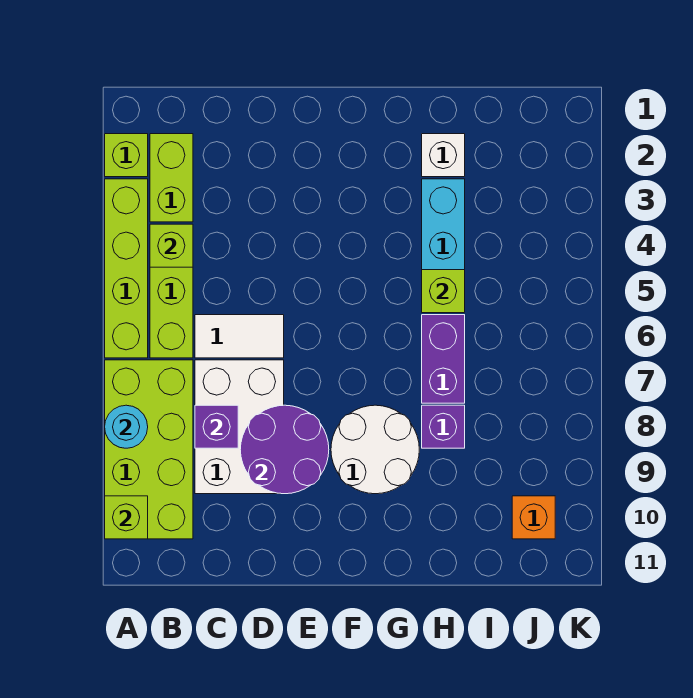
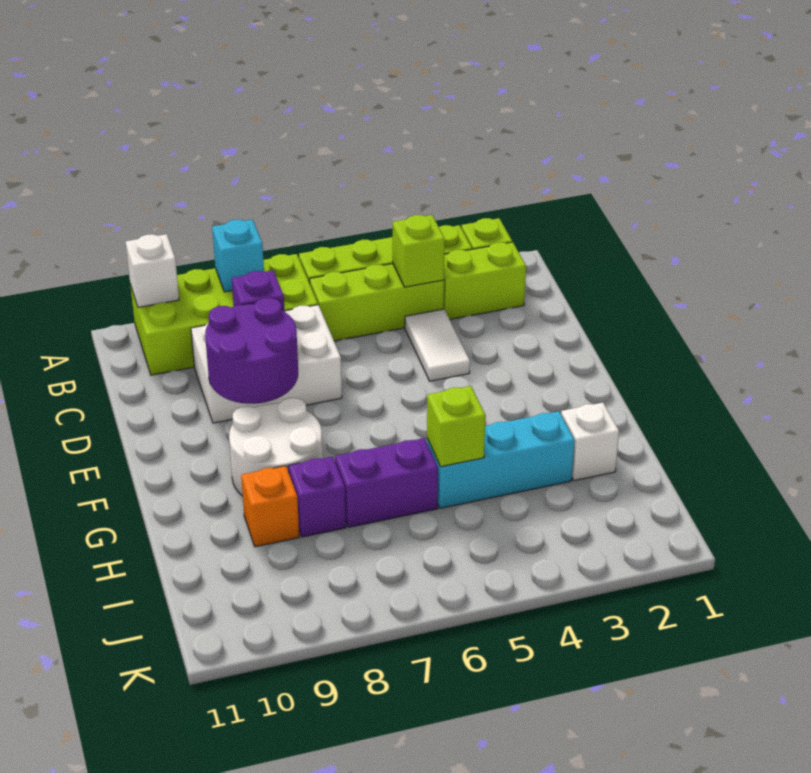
cyan round brick A8 level 2 -> cyan brick A8 level 2
lime brick A10 level 2 -> white brick A10 level 2
white tile C6:D6 level 1 -> white tile C4:D4 level 1
orange brick J10 level 1 -> orange brick H9 level 1

